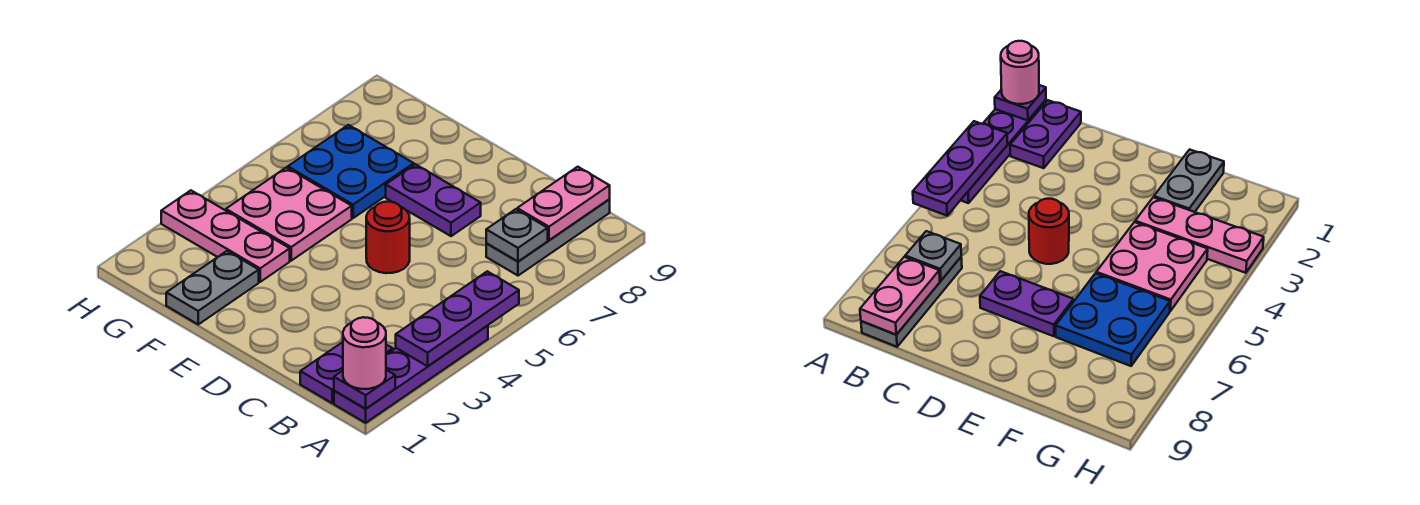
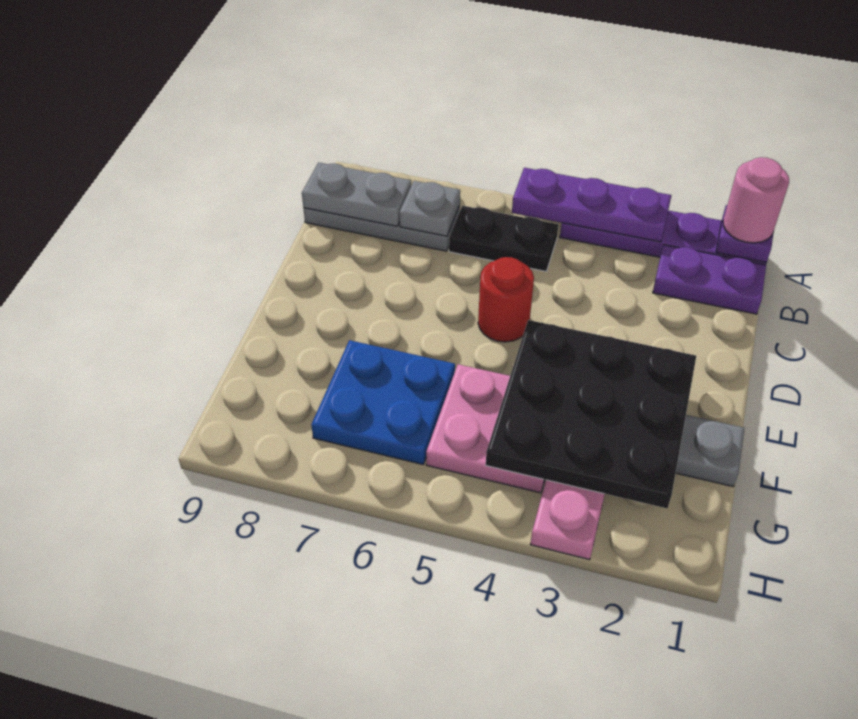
none -> black plate B5:B6 level 1
pink plate B8:B9 level 2 -> grey plate B8:B9 level 2
purple plate D7:E7 level 1 -> none
none -> black plate E2:G4 level 2

